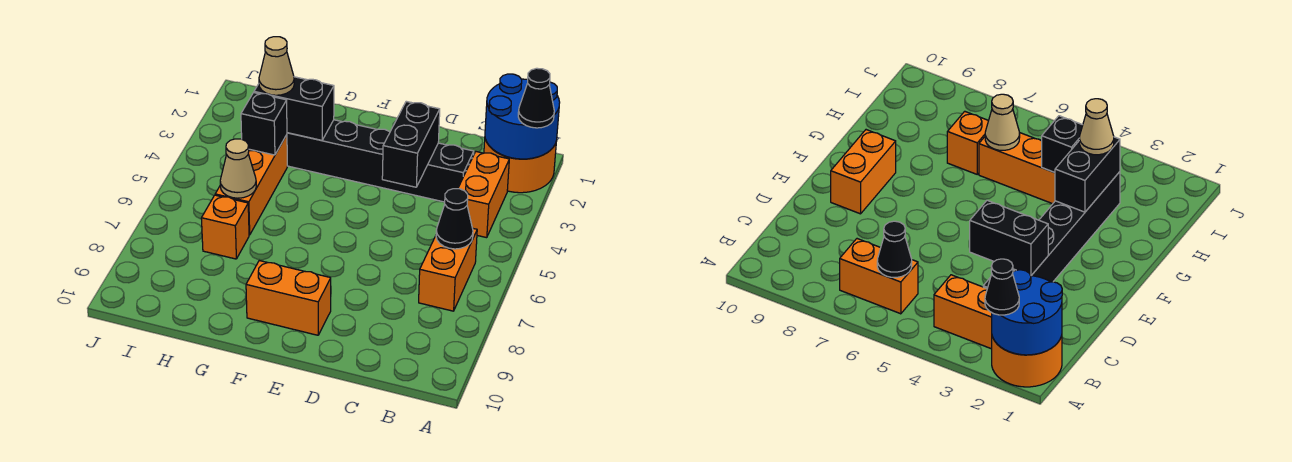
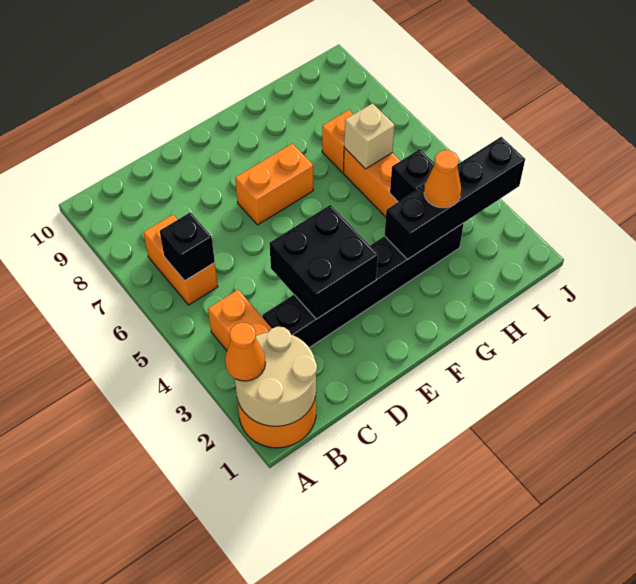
blue round brick A1:B2 level 2 -> tan round brick A1:B2 level 2
black cone A2 level 3 -> orange cone A2 level 3
black cone B6 level 2 -> black brick B6 level 2
black brick D3:D4 level 2 -> black brick D3:E4 level 2
orange brick E9:F9 level 1 -> orange brick E7:F7 level 1
black brick G3:H3 level 2 -> black brick G3:J3 level 2
tan cone H3 level 3 -> orange cone H3 level 3
tan cone H6 level 2 -> tan brick H6 level 2

